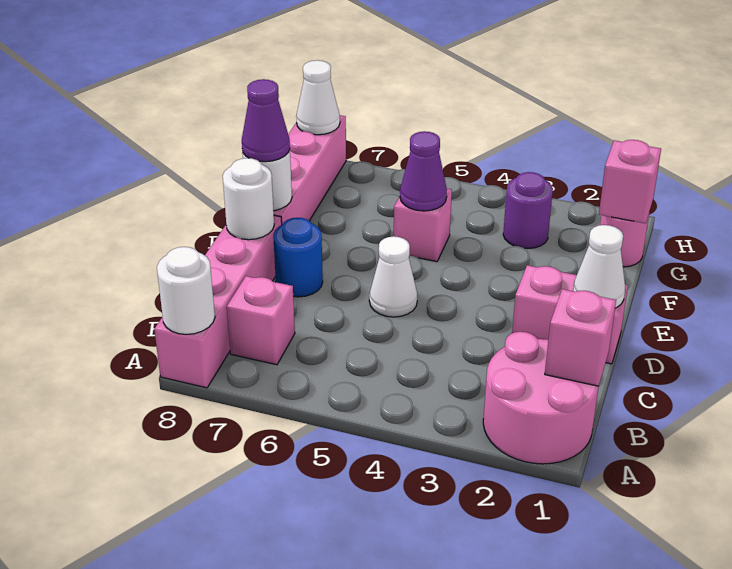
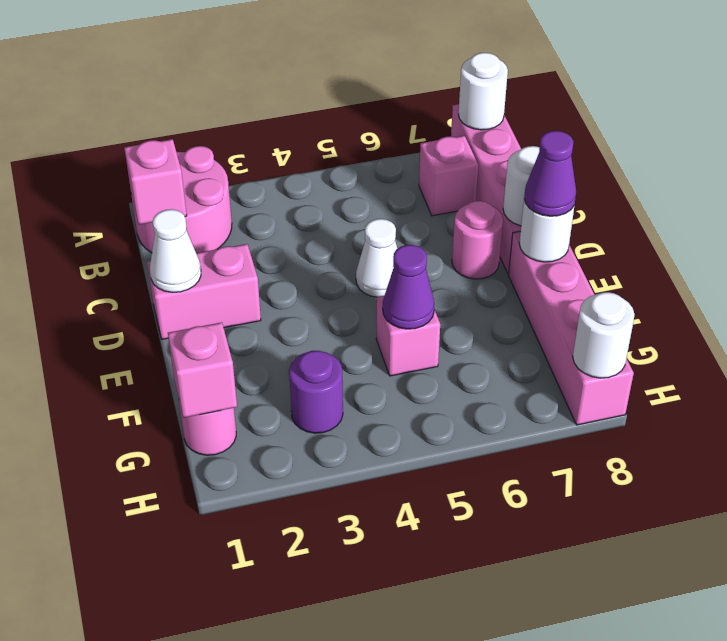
blue round brick D7 level 1 -> pink round brick D7 level 1
white cone H8 level 2 -> white round brick H8 level 2

